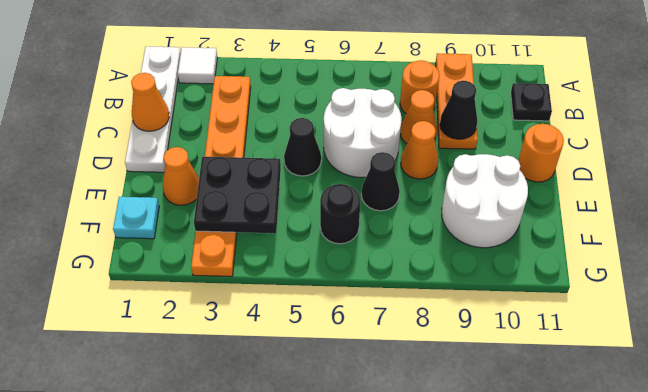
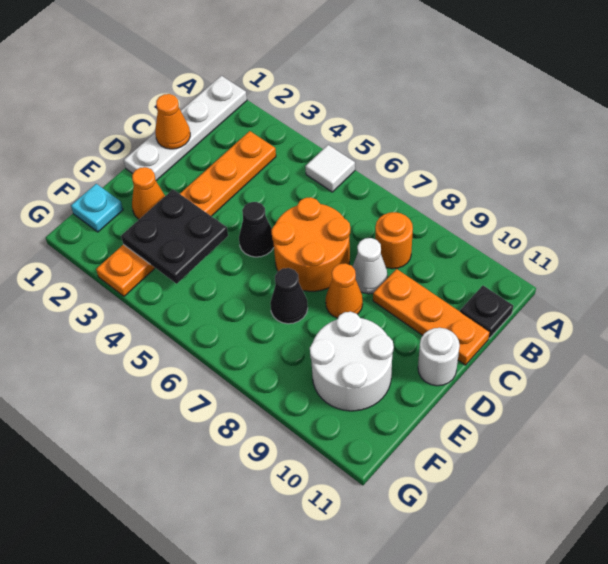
white tile A2 level 1 -> white tile A5 level 1
orange plate A9:C9 level 1 -> orange plate C9:C11 level 1
white round brick C6:D7 level 1 -> orange round brick C6:D7 level 1
orange cone C8 level 1 -> white cone C8 level 1
black cone C9 level 2 -> none
orange round brick D11 level 1 -> white round brick D11 level 1
black round brick F6 level 1 -> none

